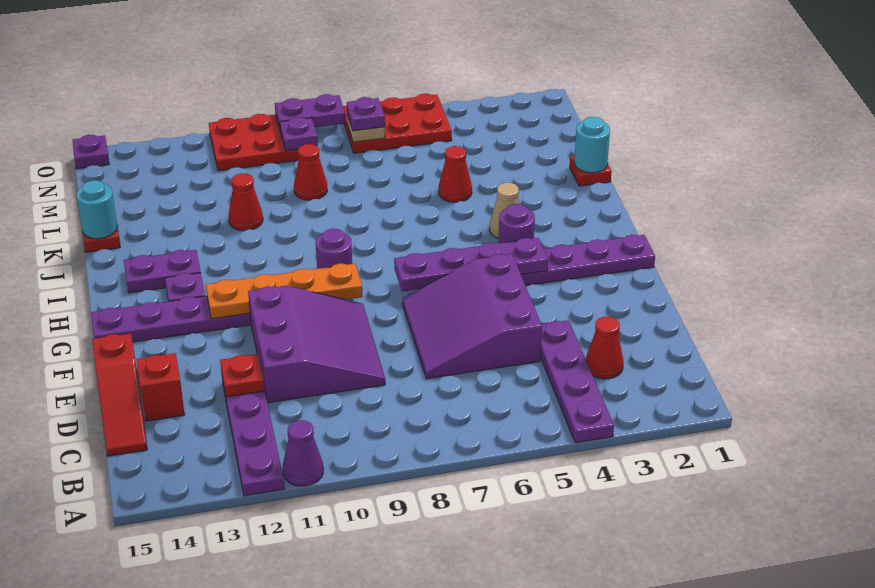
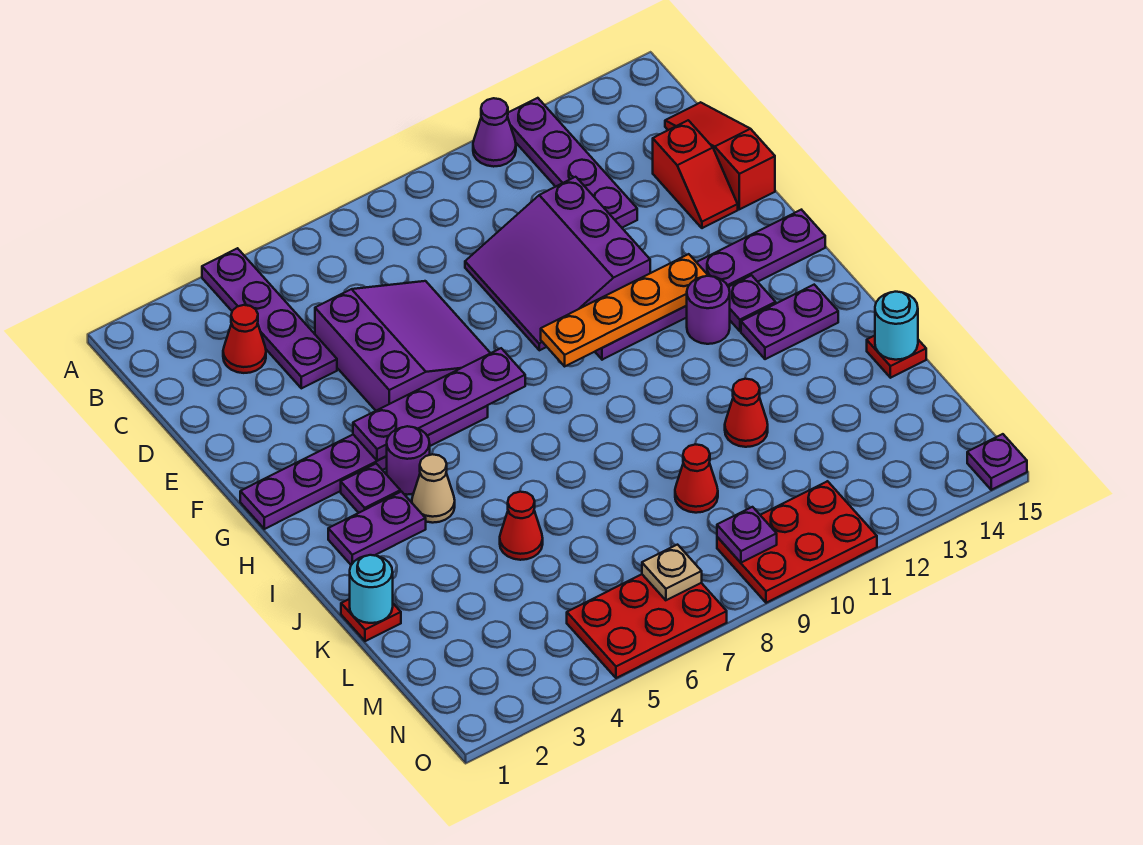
red plate D12 level 2 -> none
purple round brick H9 level 1 -> purple round brick H12 level 1
purple plate N7 level 3 -> purple plate H3 level 1
purple plate O8:O9 level 2 -> purple plate I2:I3 level 1

